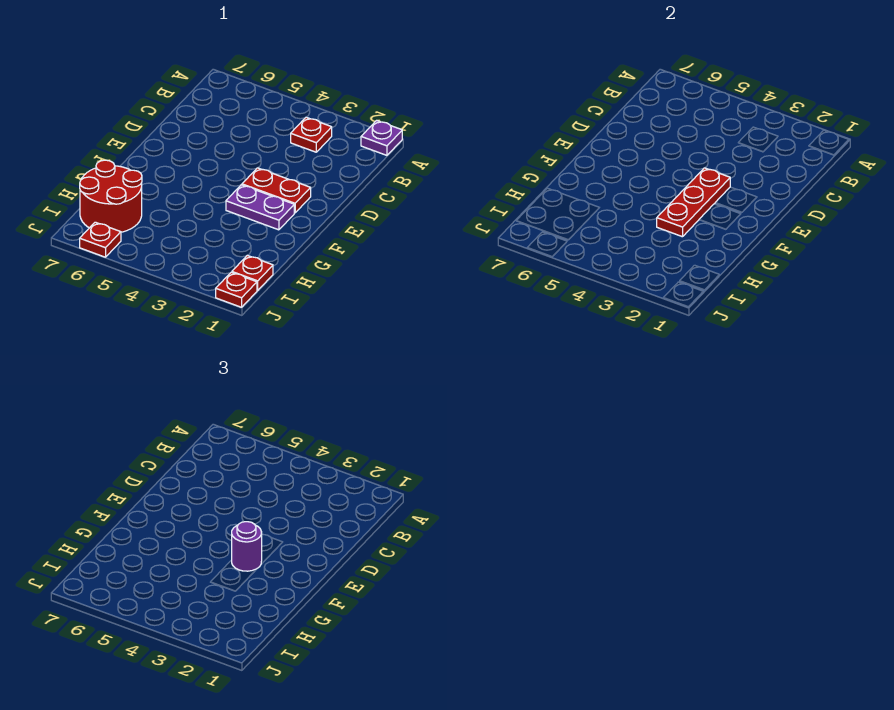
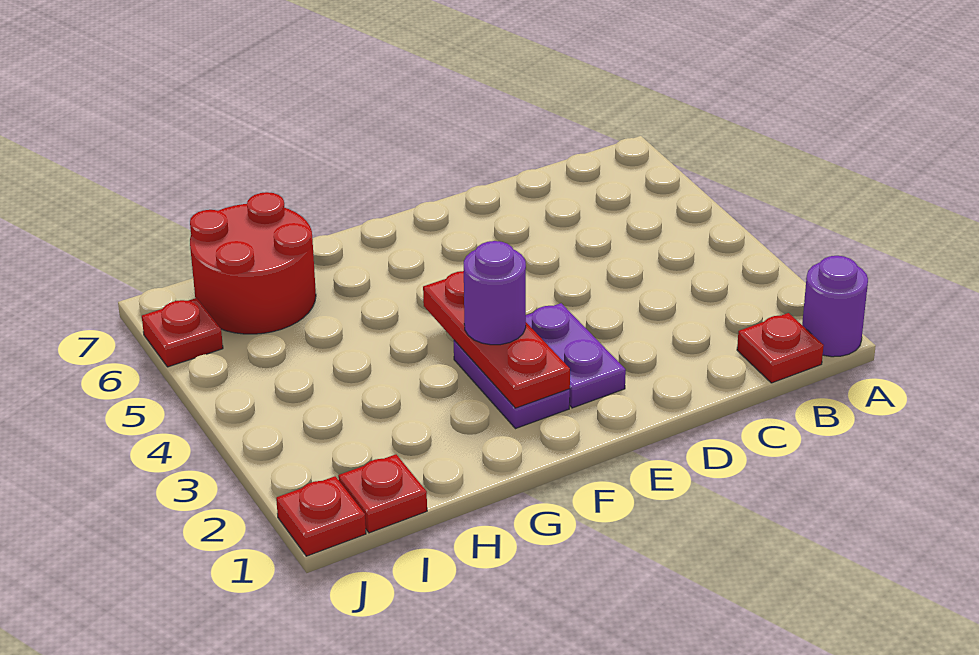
purple plate A1 level 1 -> purple round brick A1 level 1
red plate B3 level 1 -> red plate B1 level 1
red plate E2:E3 level 1 -> purple plate E2:E3 level 1
red plate E3:G3 level 2 -> red plate F2:F4 level 2

